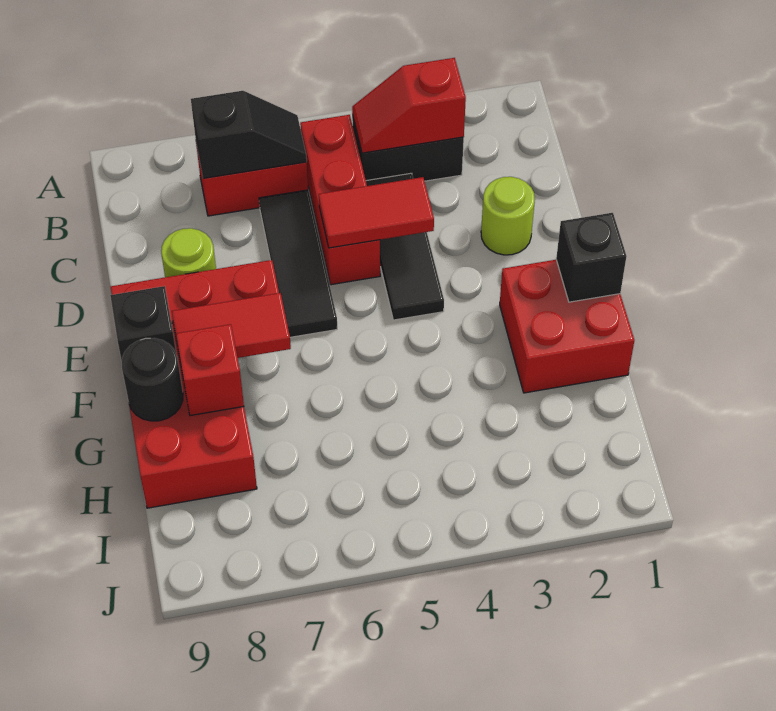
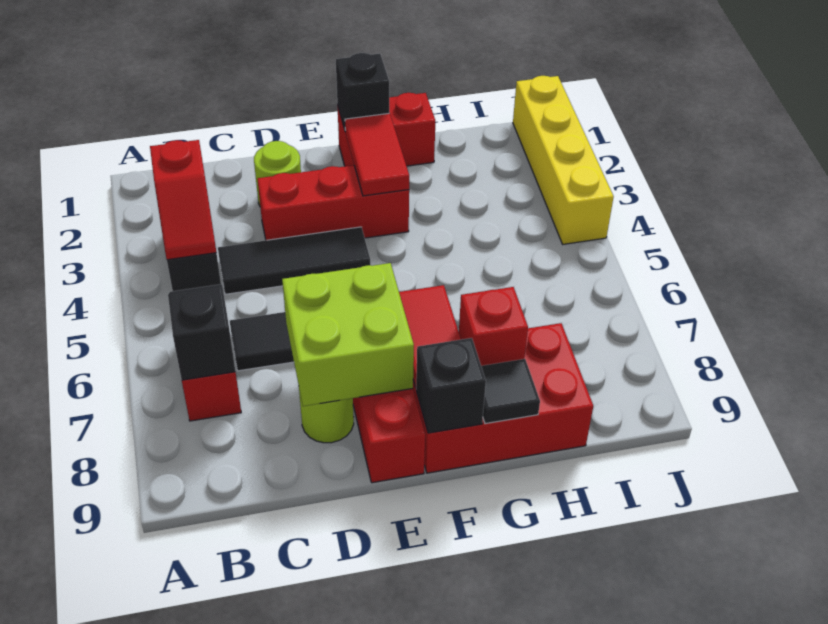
red brick B5:D5 level 1 -> red brick D3:F3 level 1
red tile D4:D5 level 2 -> red tile F2:F3 level 2
none -> lime brick D7:E8 level 2
red brick F1:G2 level 1 -> red brick F1:G1 level 1
black round brick G9 level 2 -> black tile G9 level 2
none -> yellow brick J1:J4 level 1

